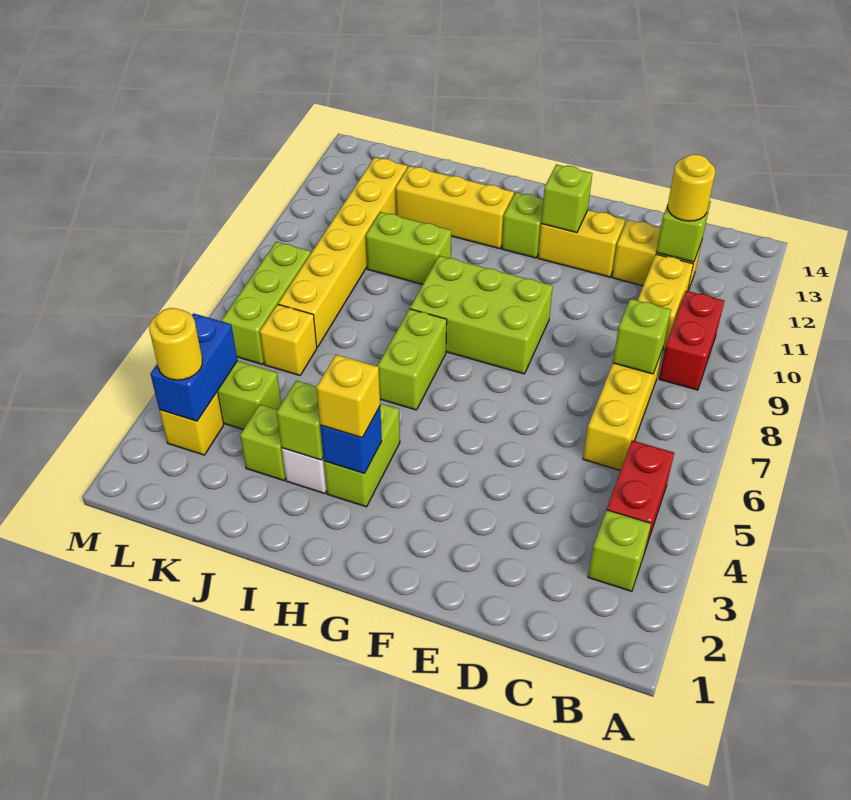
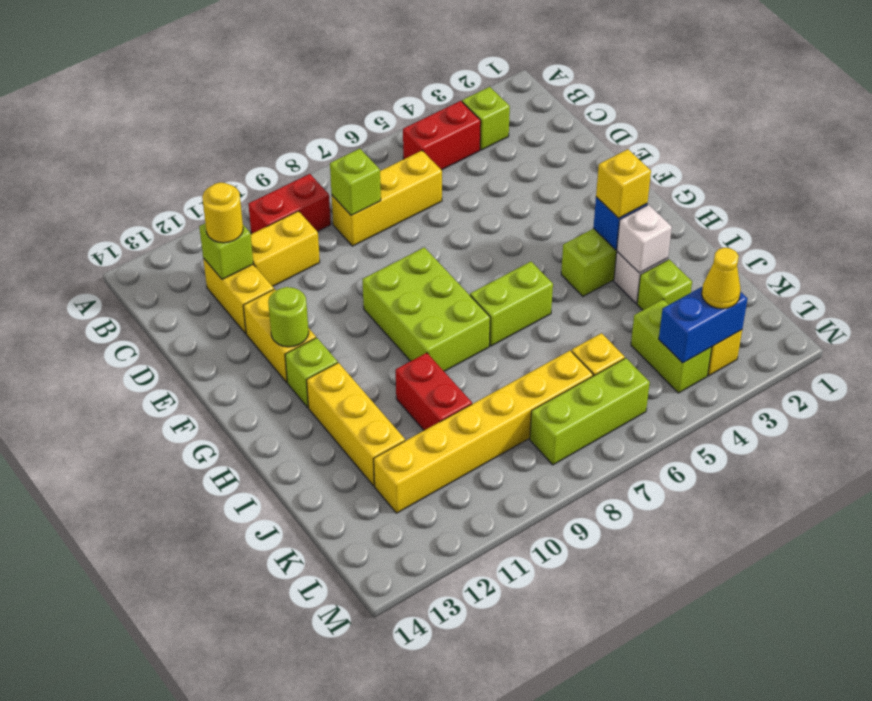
lime brick F12 level 2 -> lime round brick F12 level 2
lime brick I3 level 2 -> white brick I3 level 2
lime brick I10:J10 level 1 -> red brick I10:J10 level 1
yellow round brick L3 level 3 -> yellow cone L3 level 3

